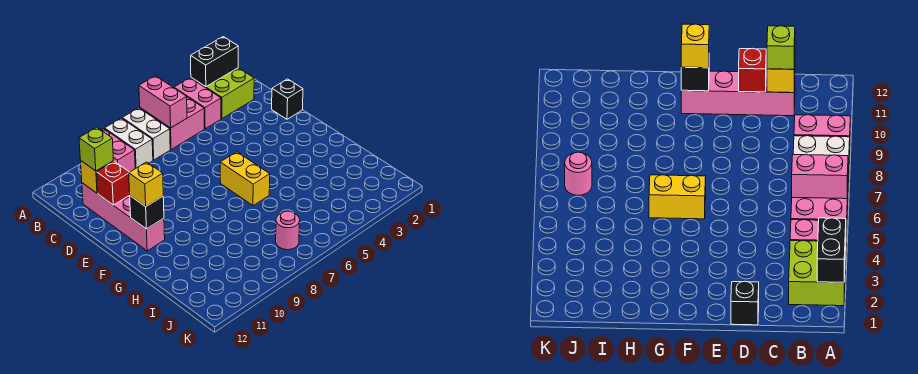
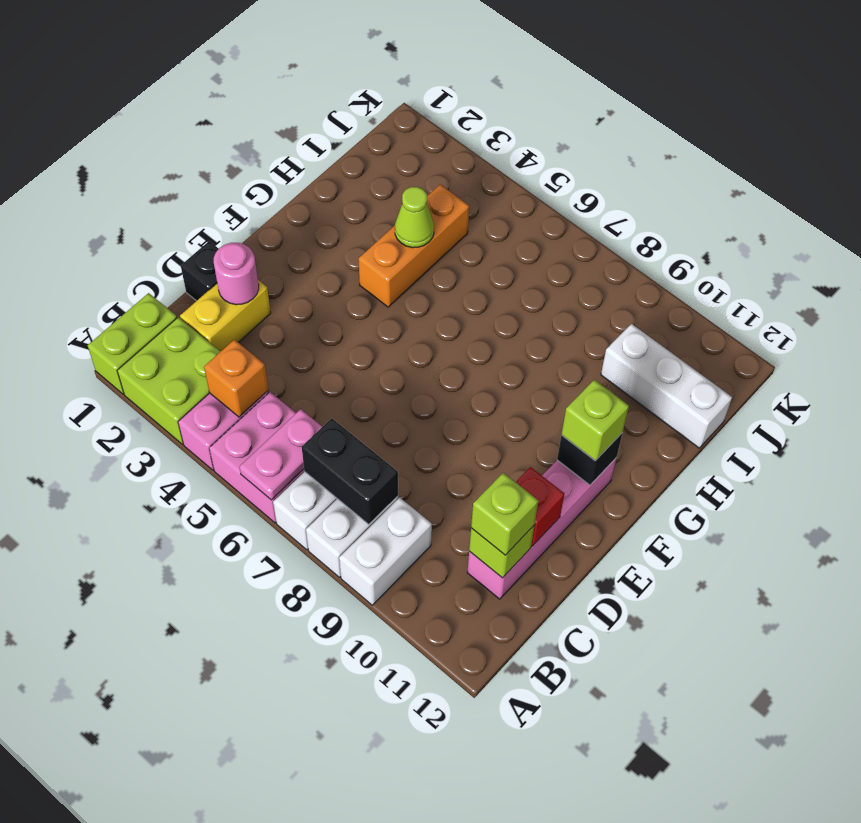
none -> lime brick A1:B1 level 1
black brick A2:A3 level 2 -> black brick B7:B8 level 2
pink brick A6:B6 level 2 -> pink plate A6:B6 level 2
pink brick A9:B9 level 1 -> white brick A9:B9 level 1
none -> orange brick B4 level 2
yellow brick C11 level 2 -> lime brick C11 level 2
yellow brick F6:G6 level 1 -> yellow brick C2:D2 level 1
yellow brick F11 level 3 -> lime brick F11 level 3
none -> orange brick G4:I4 level 1
none -> lime cone H4 level 2
none -> white brick I10:I12 level 1
pink round brick J7 level 1 -> pink round brick D2 level 2

